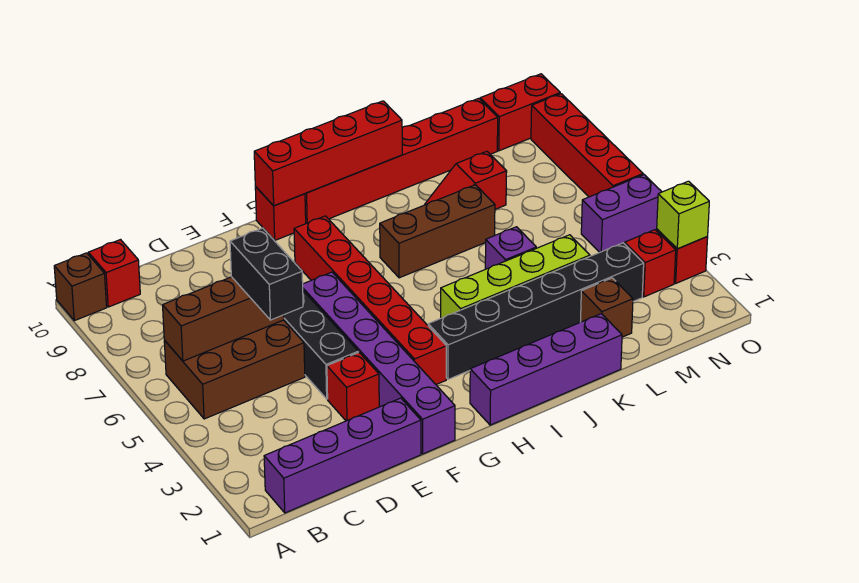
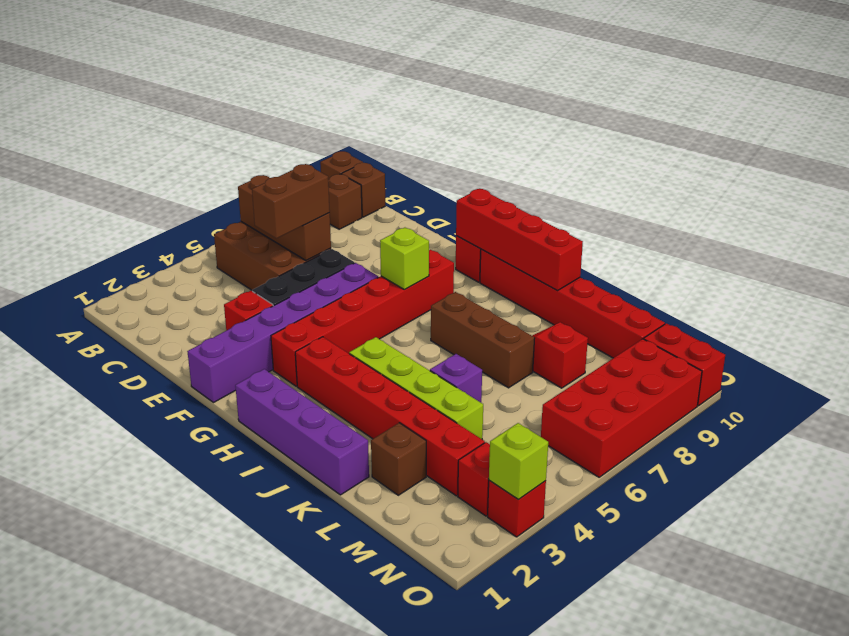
purple brick B1:E1 level 1 -> none
none -> brown brick B9 level 1
red brick B10 level 1 -> brown brick B10 level 1
black brick D5:D6 level 3 -> brown brick D5:D6 level 3
none -> lime brick G7 level 2
black brick H3:M3 level 1 -> red brick H3:M3 level 1
purple brick N5:O5 level 1 -> none
red brick O6:O9 level 1 -> red brick N6:O9 level 1

